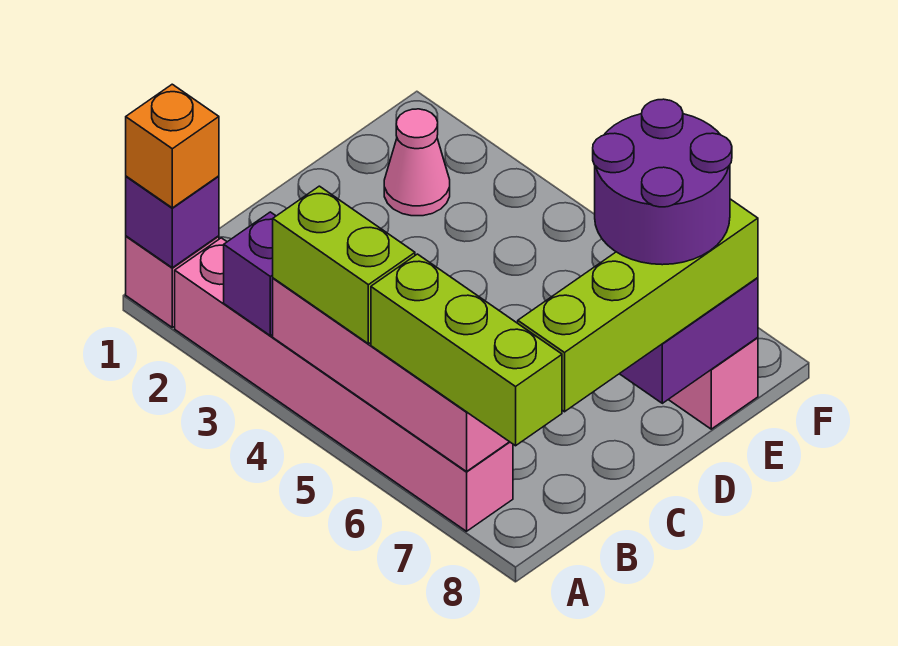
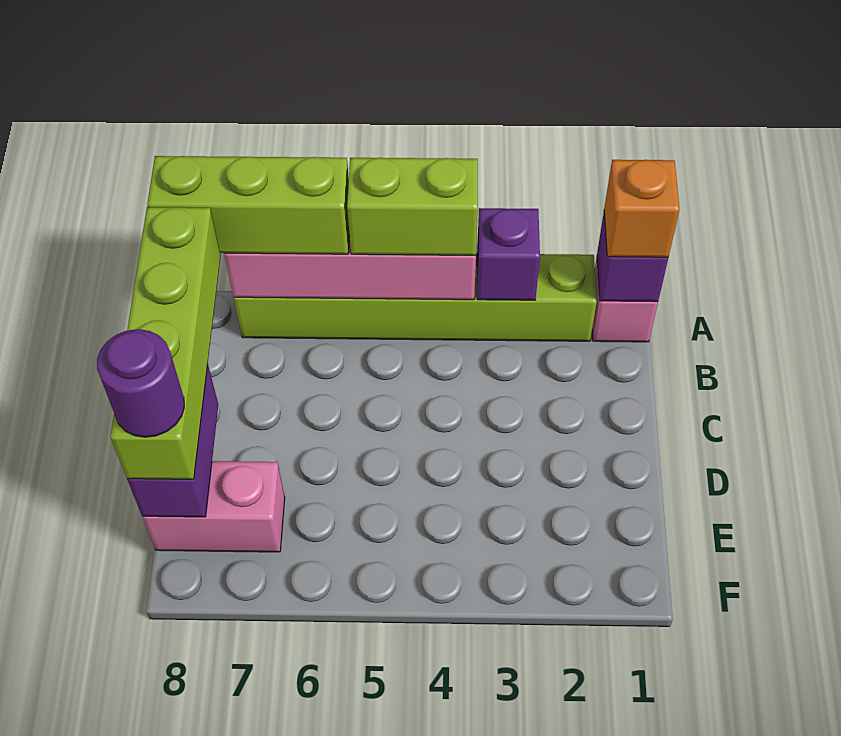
pink brick A2:A7 level 1 -> lime brick A2:A7 level 1
purple round brick D7:E8 level 4 -> purple round brick E8 level 4
pink cone E2 level 1 -> none

